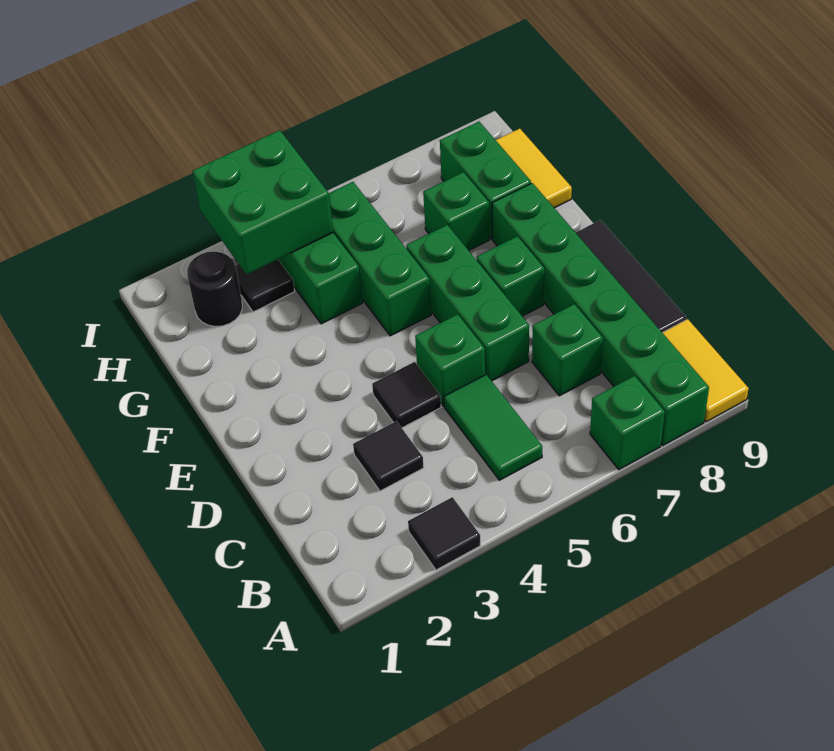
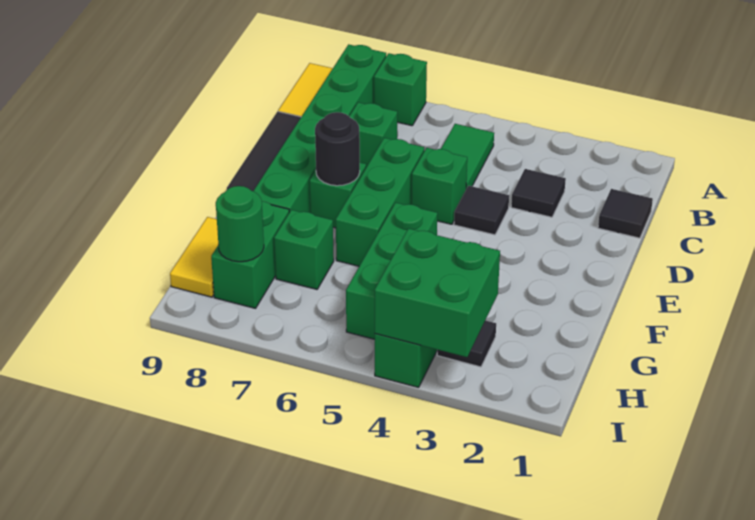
black tile A3 level 1 -> black tile C1 level 1
black round brick H2 level 1 -> black round brick E7 level 2
none -> green round brick H8 level 2

